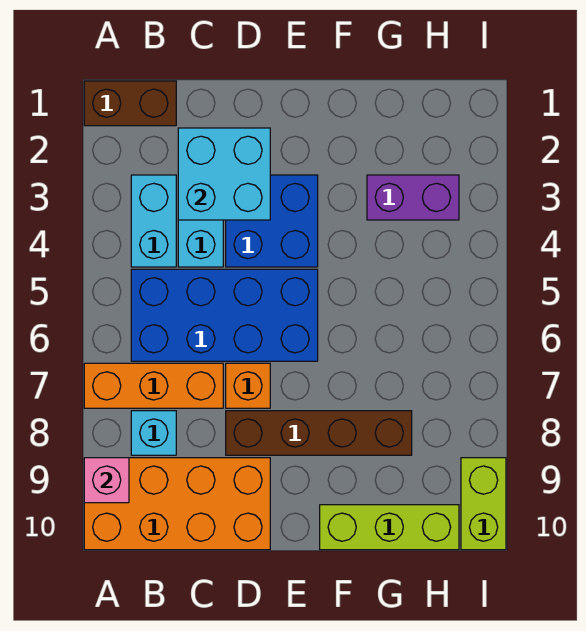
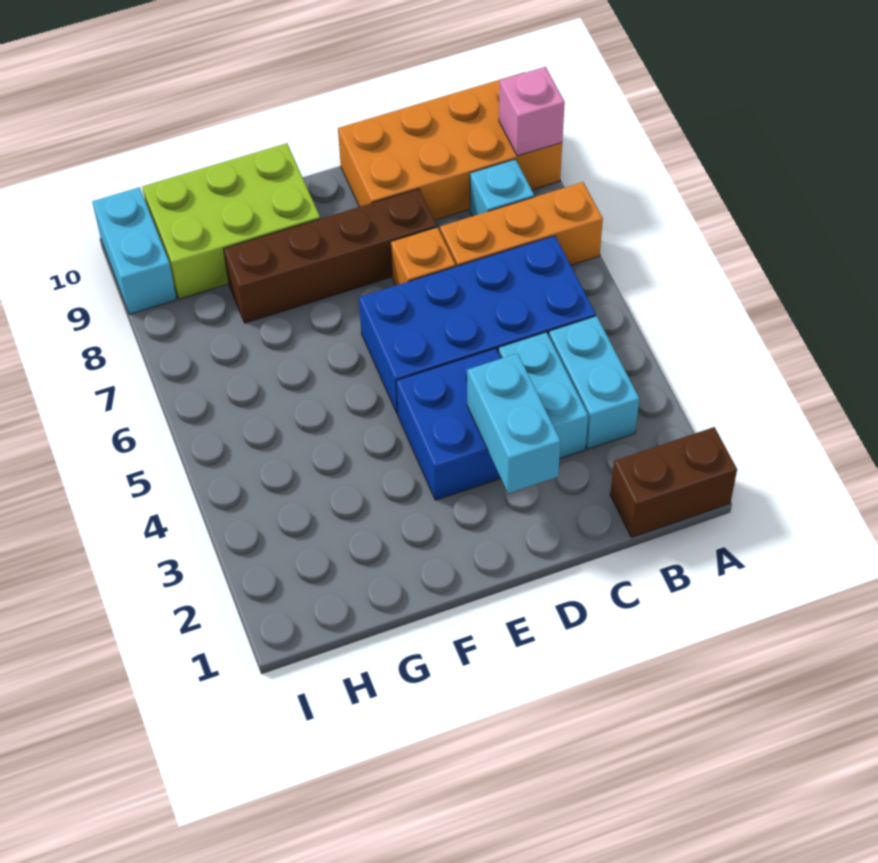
cyan brick C2:D3 level 2 -> cyan brick D2:D3 level 2
lime brick F10:H10 level 1 -> lime brick F9:H10 level 1
purple brick G3:H3 level 1 -> none
lime brick I9:I10 level 1 -> cyan brick I9:I10 level 1

